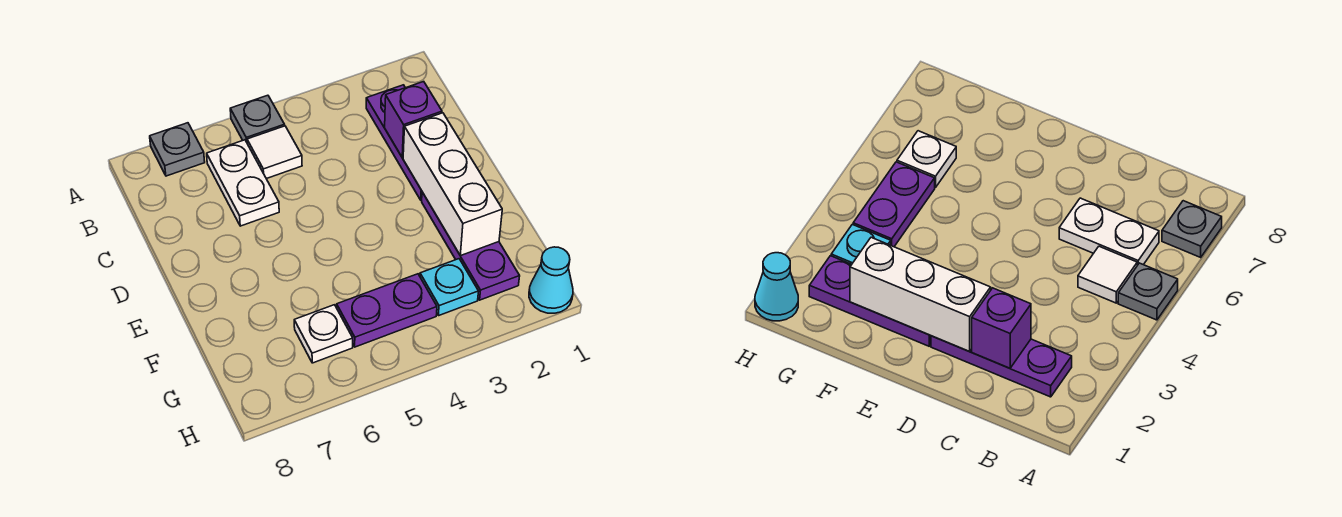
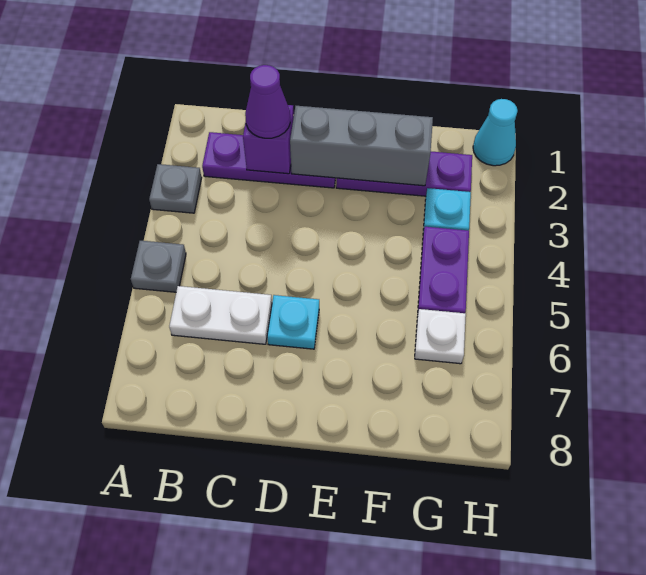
grey plate A7 level 1 -> grey plate A3 level 1
white tile B5 level 1 -> none
none -> purple cone C2 level 3
white brick D2:F2 level 2 -> grey brick D2:F2 level 2
none -> cyan plate D6 level 1

